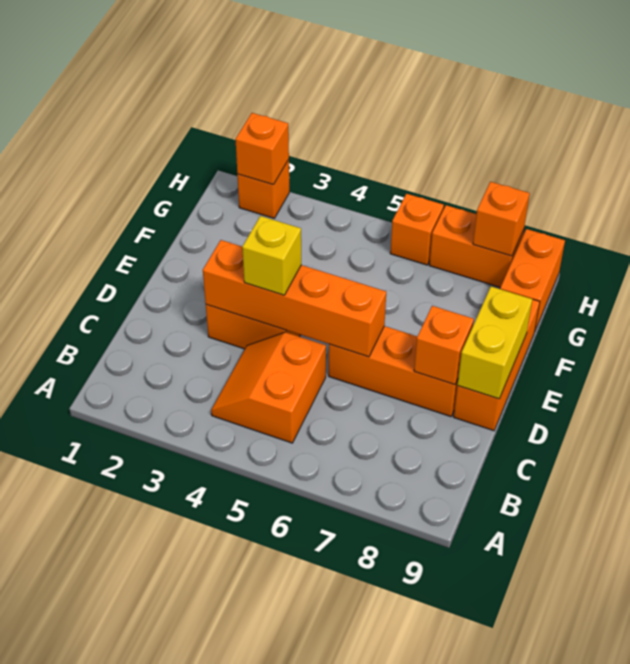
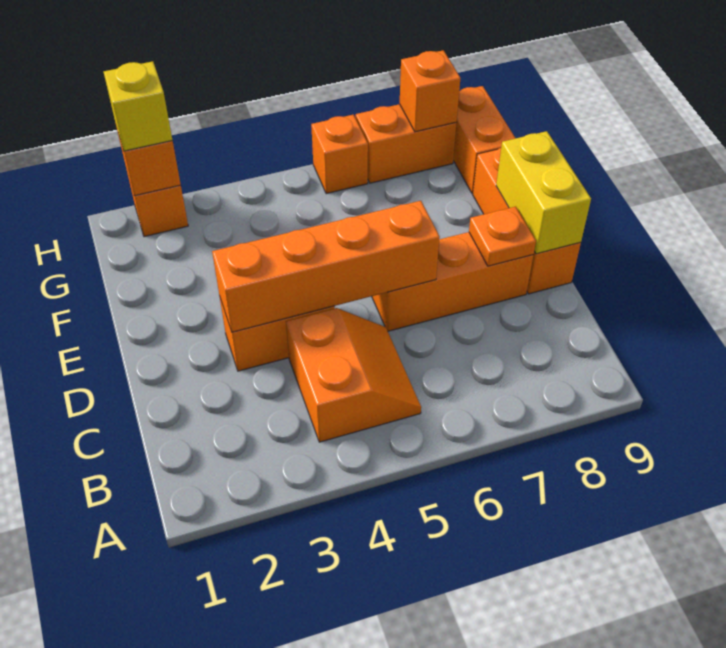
orange slope B4:C5 level 1 top 5 -> orange slope B4:C5 level 1 top 4
yellow brick D4 level 3 -> yellow brick H2 level 3
orange brick D8 level 2 -> orange plate D8 level 2

